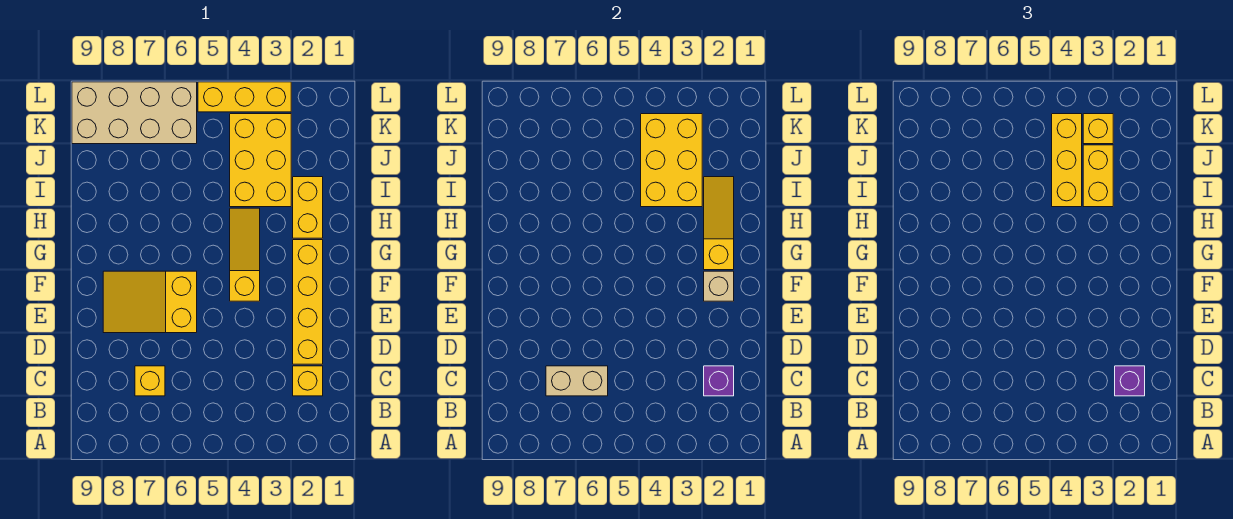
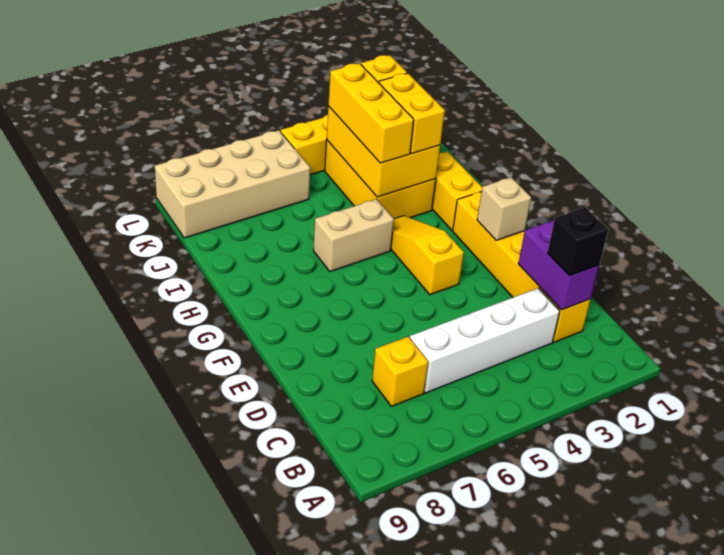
purple brick C2 level 2 -> purple brick C2:D2 level 2
purple brick C2 level 3 -> black brick C2 level 3
none -> white brick C3:C6 level 1
tan brick C6:C7 level 2 -> tan brick H5:H6 level 1
yellow slope E6:F8 level 1 top 6 -> none
yellow slope G2:I2 level 2 top G -> none

